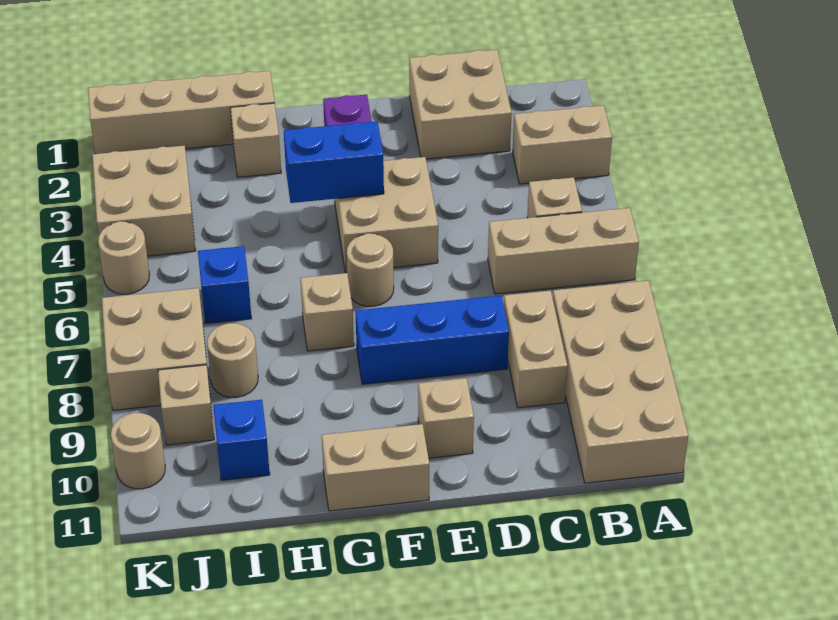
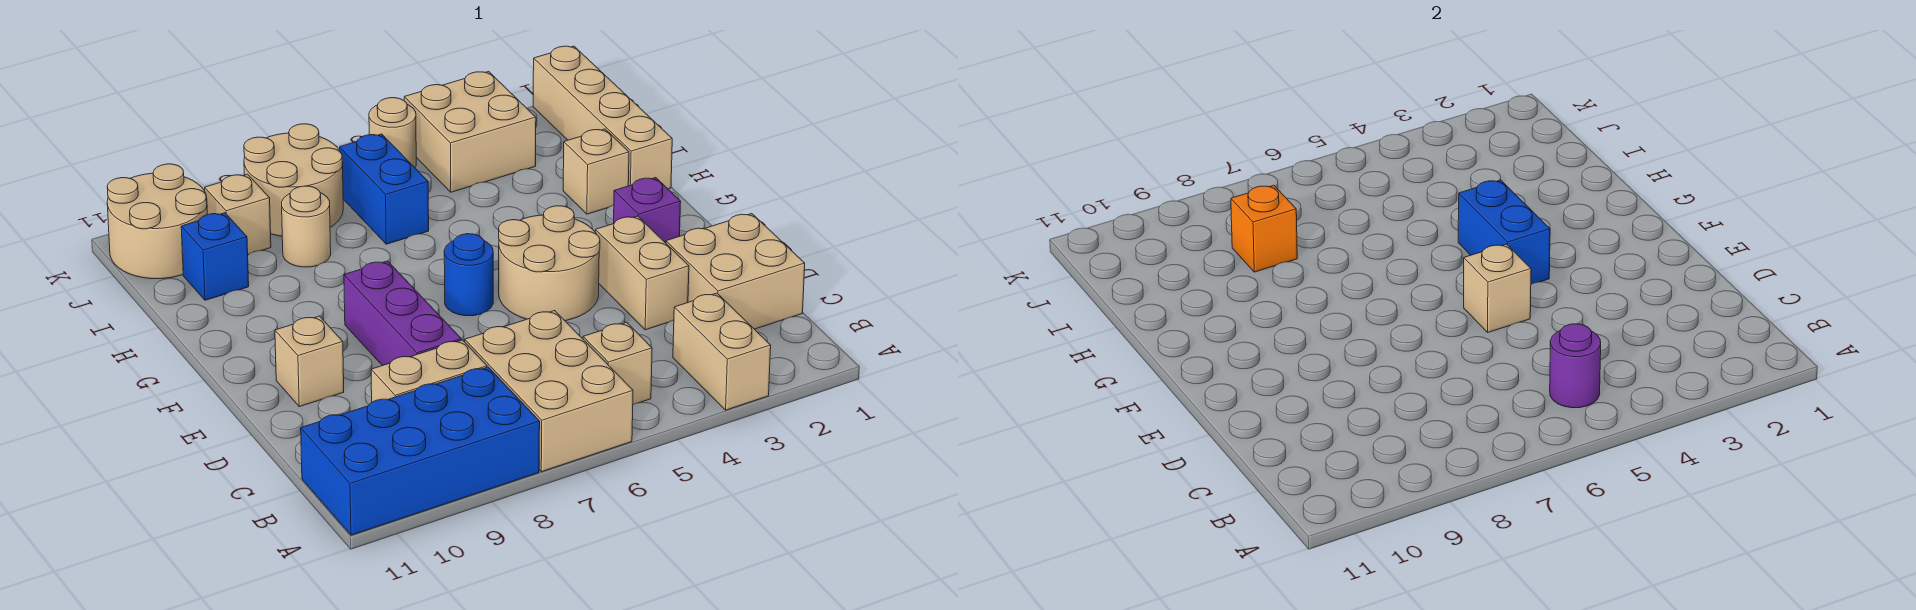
tan brick A6:C6 level 1 -> tan brick A6:C7 level 1
tan brick A8:B11 level 1 -> blue brick A8:B11 level 1
none -> purple round brick B5 level 2
blue brick D8:F8 level 1 -> purple brick D8:F8 level 1
tan brick E4:F5 level 1 -> tan round brick E4:F5 level 1
tan round brick F6 level 1 -> blue round brick F6 level 1
tan brick F11:G11 level 1 -> tan brick D3:E3 level 1
tan brick G7 level 1 -> tan brick E5 level 2
blue brick I6 level 1 -> blue brick I6:J6 level 1
none -> orange brick I8 level 2
tan brick J7:K8 level 1 -> tan round brick J7:K8 level 1
tan round brick K10 level 1 -> tan round brick J10:K11 level 1

